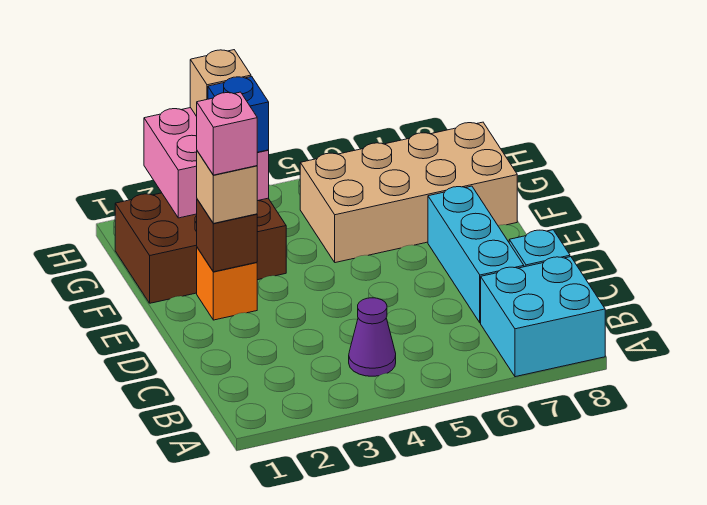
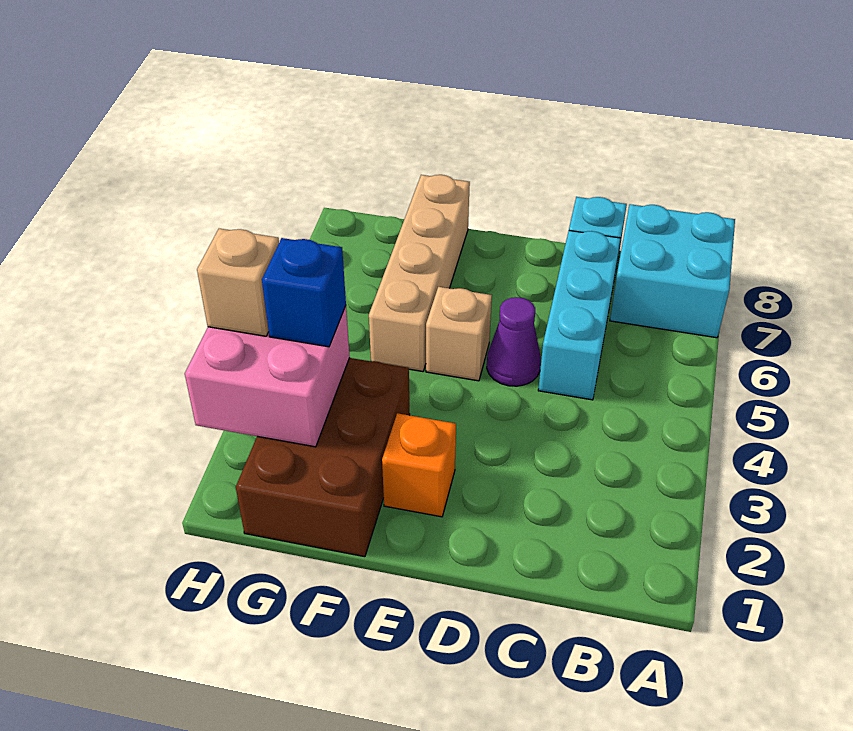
purple cone B4 level 1 -> purple cone D5 level 1
cyan brick C7:E7 level 1 -> cyan brick C5:C7 level 1
brown brick E2 level 2 -> none
tan brick E2 level 3 -> tan brick E5 level 1
pink brick E2 level 4 -> none
tan brick F5:G8 level 1 -> tan brick F5:F8 level 1

